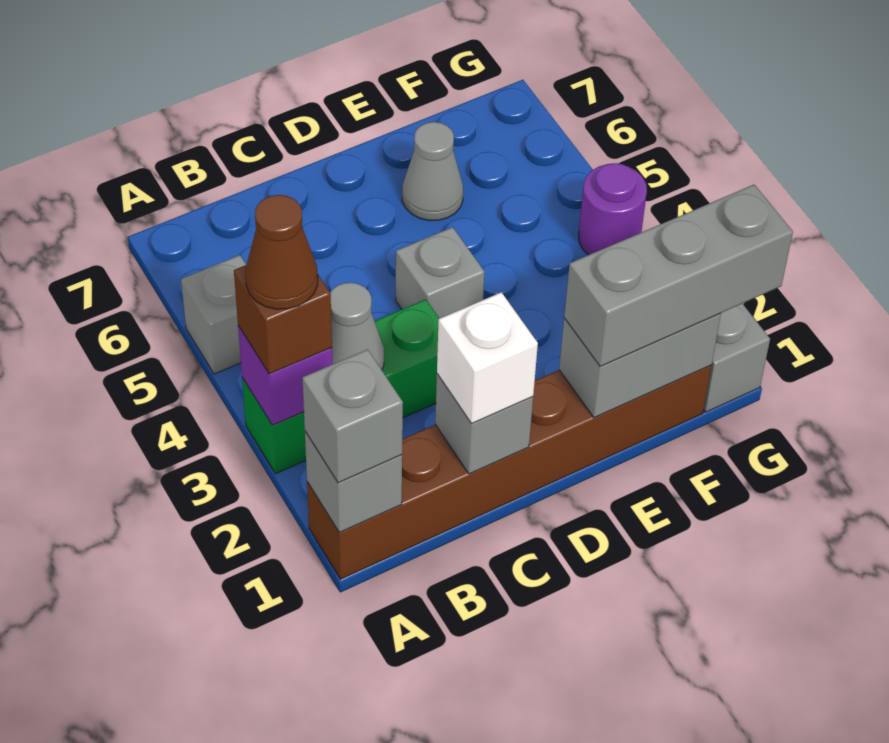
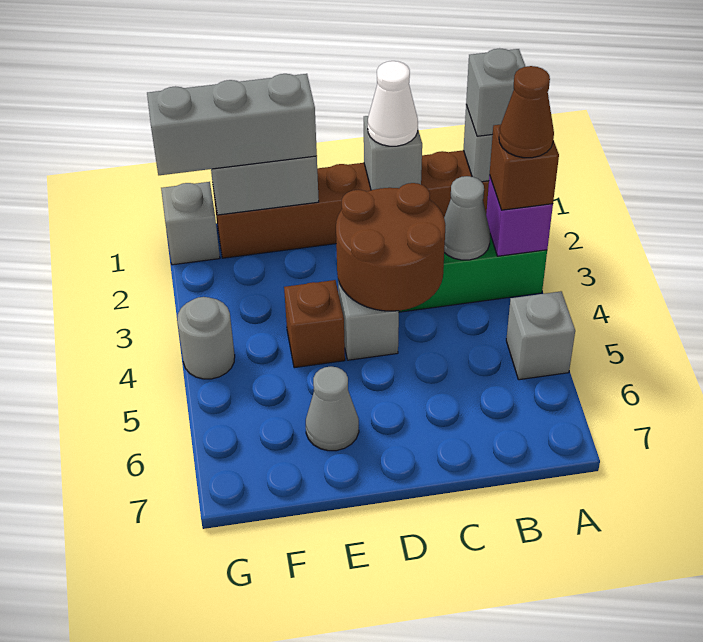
white brick C1 level 3 -> white cone C1 level 3
none -> brown round brick C3:D4 level 2
none -> brown brick E4 level 1
purple round brick G4 level 1 -> grey round brick G4 level 1

